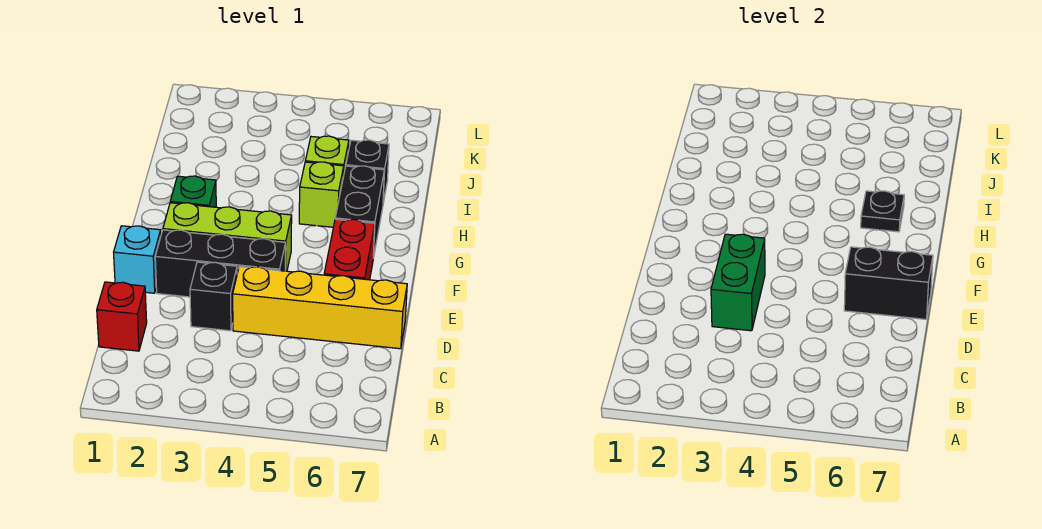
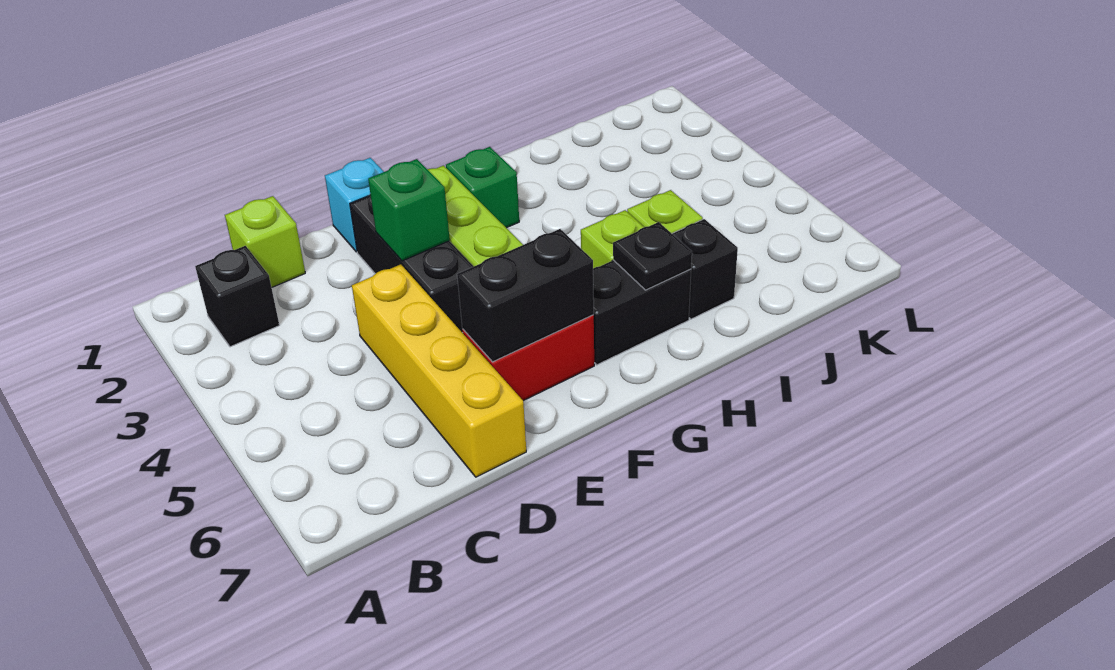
red brick C1 level 1 -> lime brick C1 level 1
black brick D3 level 1 -> black brick B2 level 1
green brick D3:E3 level 2 -> green brick E3 level 2
black brick E6:E7 level 2 -> black brick E6:F6 level 2

